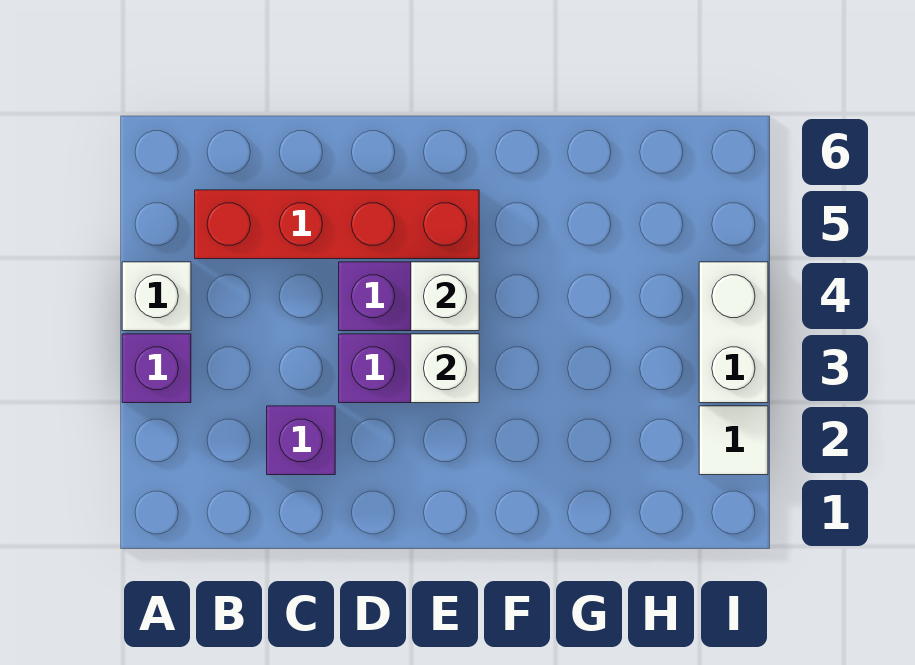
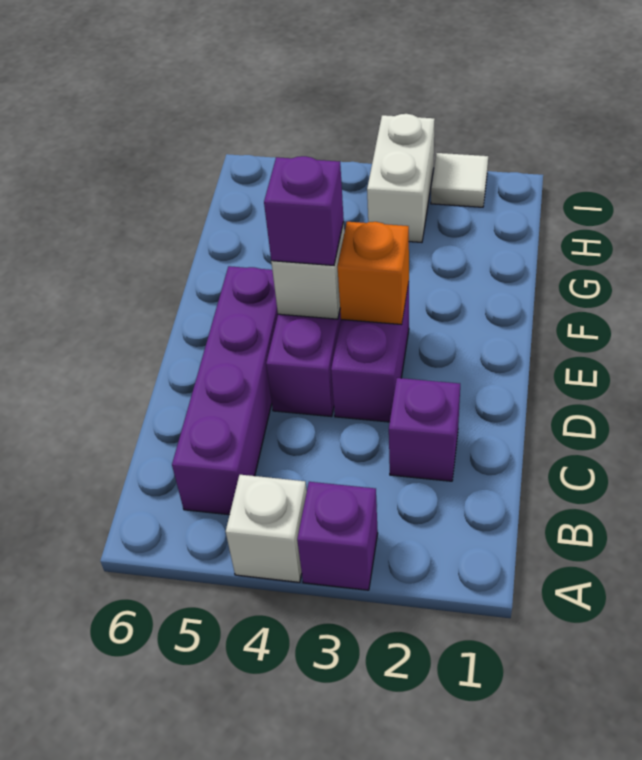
red brick B5:E5 level 1 -> purple brick B5:E5 level 1
white brick E3 level 2 -> orange brick E3 level 2
none -> purple brick E4 level 3
white brick I3:I4 level 1 -> white brick H3:I3 level 1

